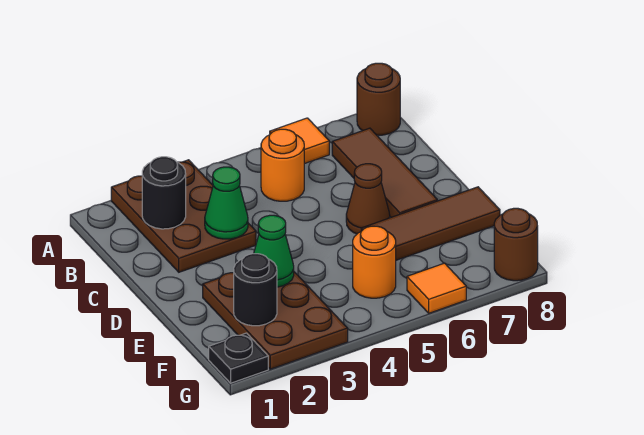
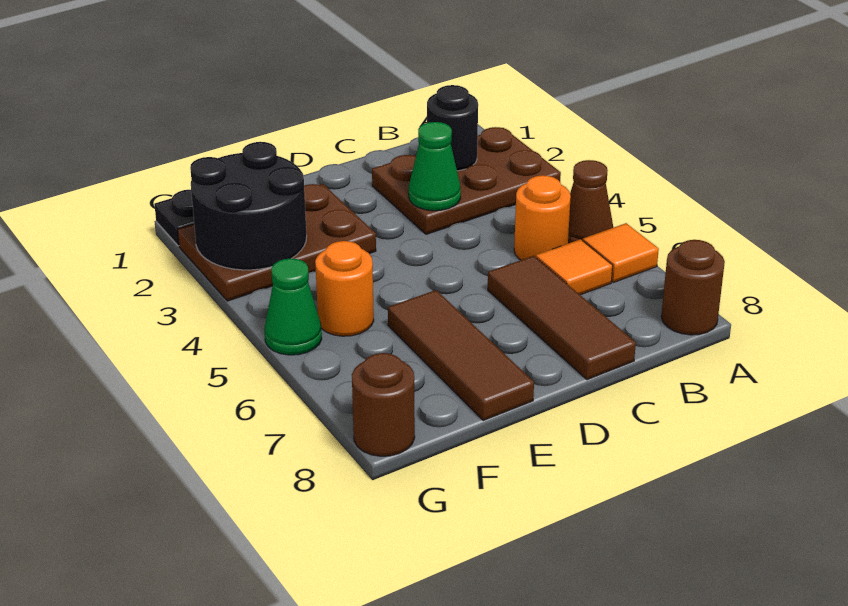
brown tile B7:D7 level 1 -> brown tile C6:C8 level 1
brown cone D6 level 1 -> brown cone A5 level 1
green cone E3 level 2 -> green cone G5 level 1
black round brick F2 level 2 -> black round brick F2:G3 level 2
orange tile G6 level 1 -> orange tile B6 level 1

